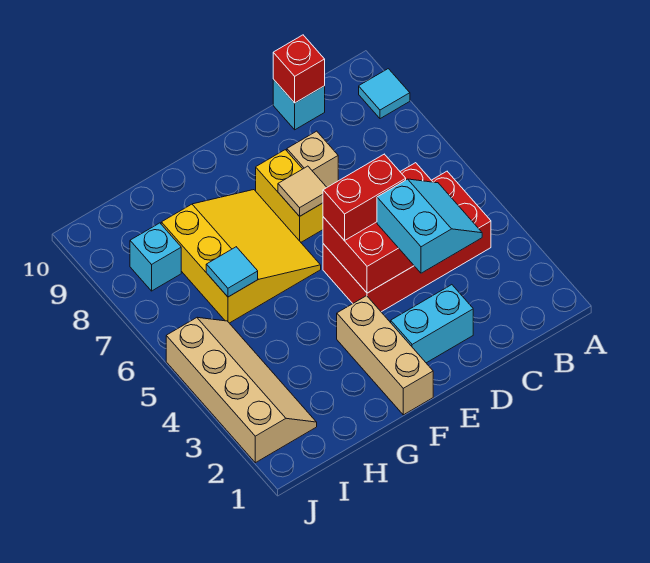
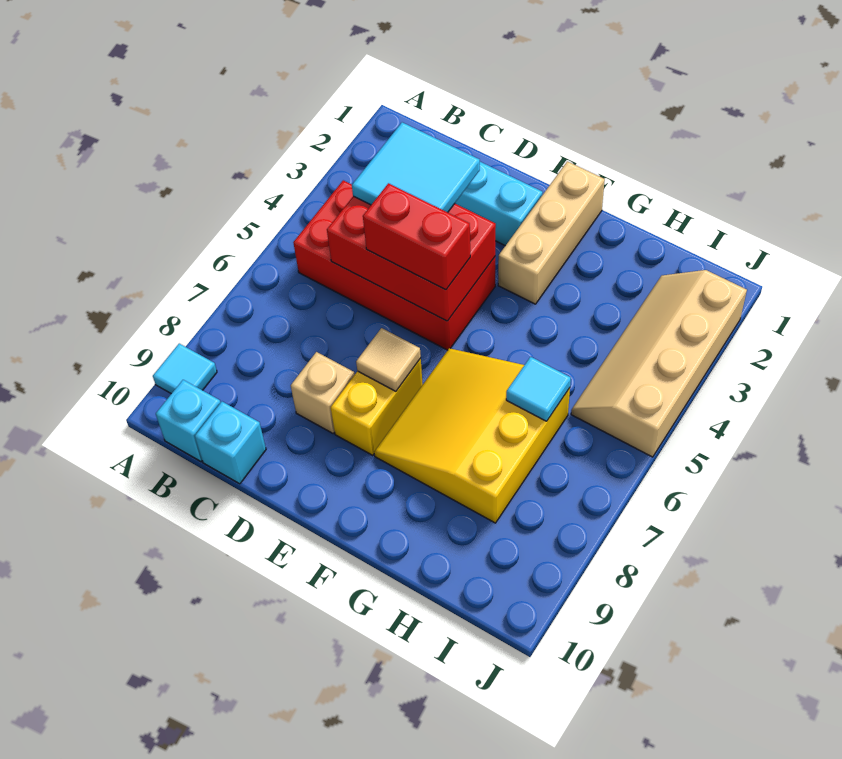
cyan slope C3:D4 level 3 top D -> cyan tile C3:D4 level 3
red brick C10 level 2 -> none
cyan brick I8 level 1 -> cyan brick B10 level 1

